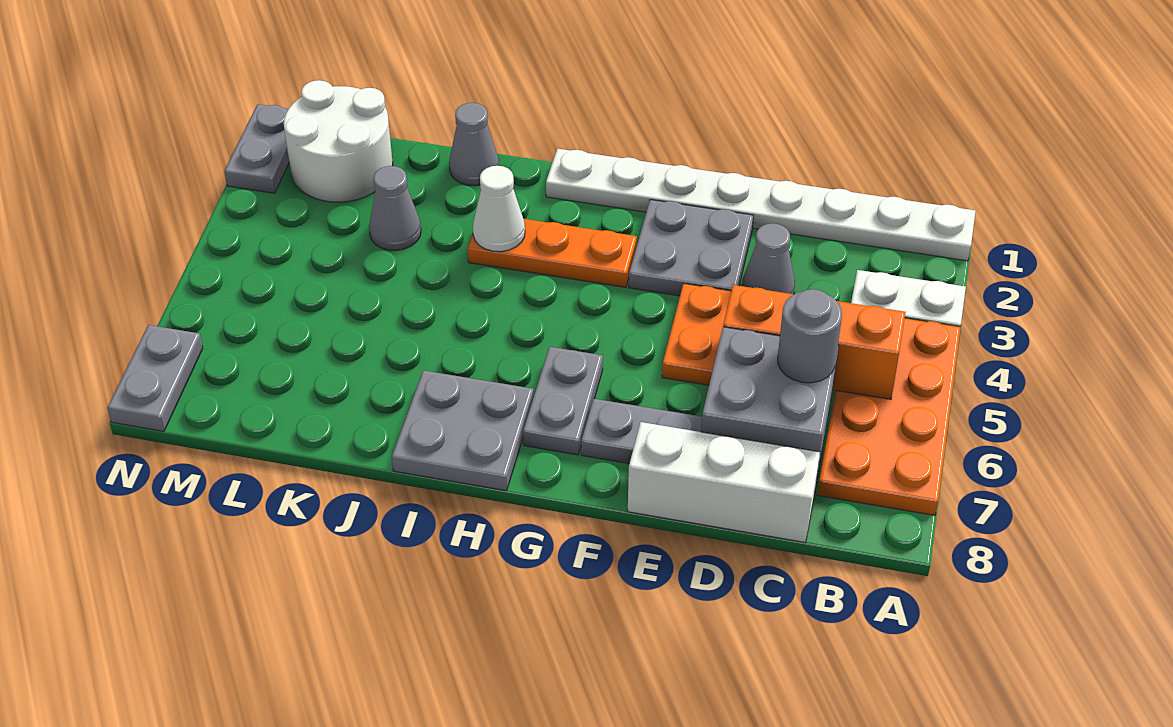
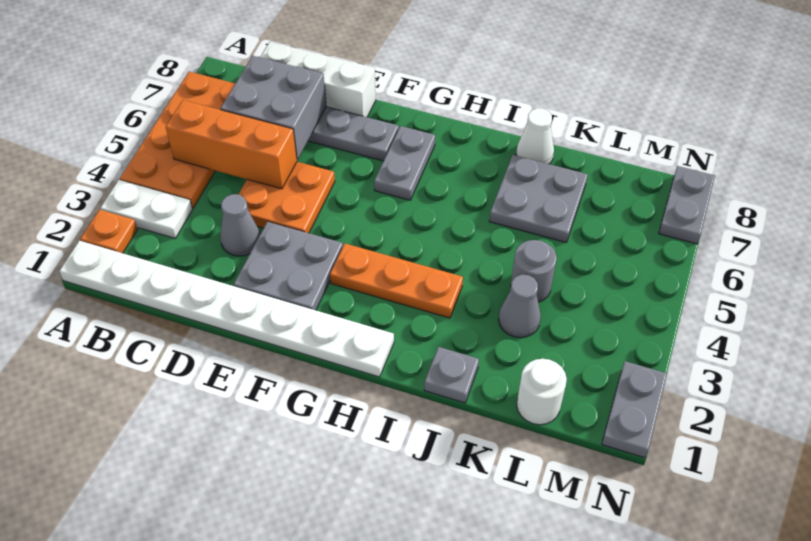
none -> orange plate A2 level 1
grey round brick C6 level 3 -> grey round brick K4 level 1
grey plate H7:I8 level 1 -> grey plate J6:K7 level 1
white cone I3 level 2 -> white cone J8 level 1
grey cone J1 level 1 -> grey plate J1 level 1
white round brick L1:M2 level 1 -> white round brick L1 level 1

